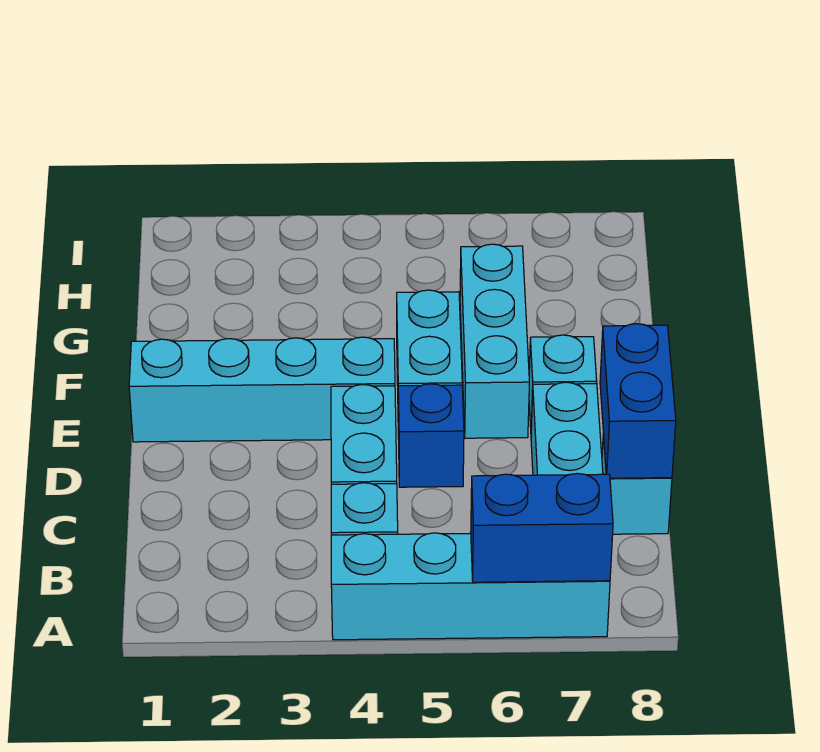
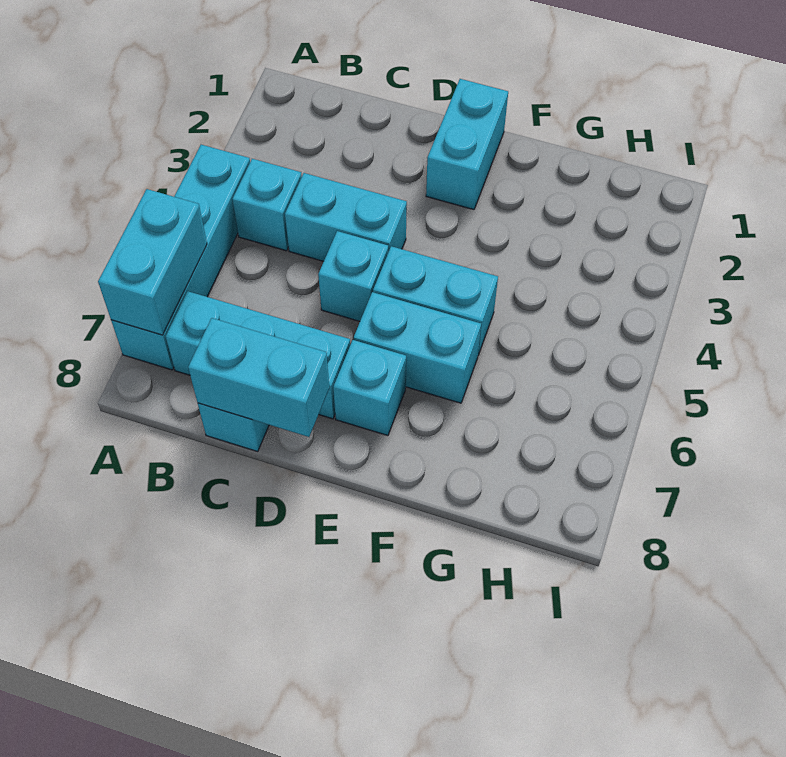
blue brick A6:A7 level 2 -> cyan brick A6:A7 level 2
blue brick C8:D8 level 2 -> cyan brick C8:D8 level 2
blue brick D5 level 1 -> cyan brick D5 level 1
cyan brick E1:E4 level 1 -> cyan brick E1:E2 level 1
cyan brick E6:G6 level 1 -> cyan brick E6:F6 level 1

